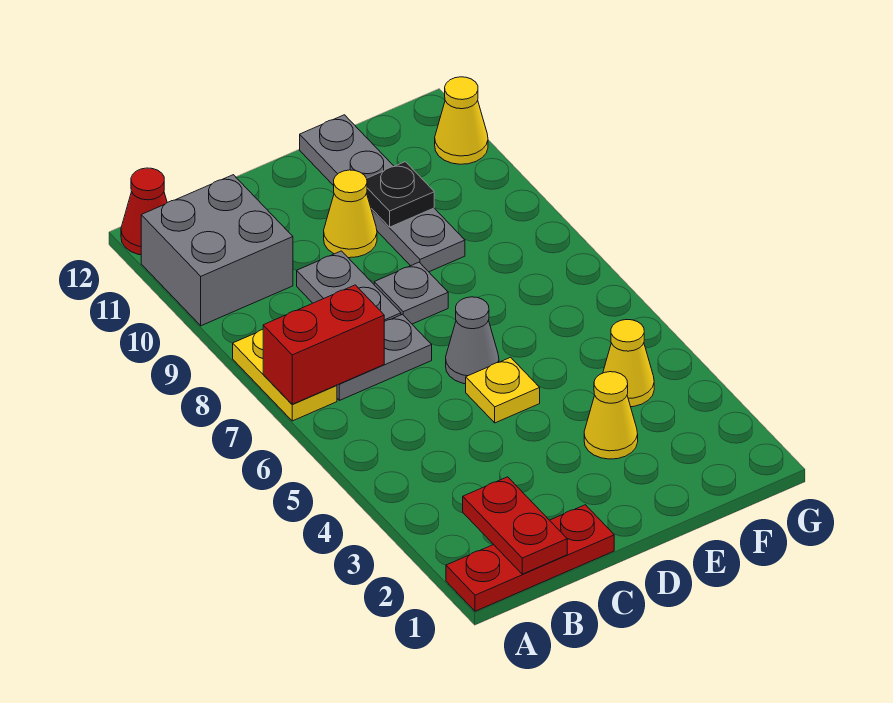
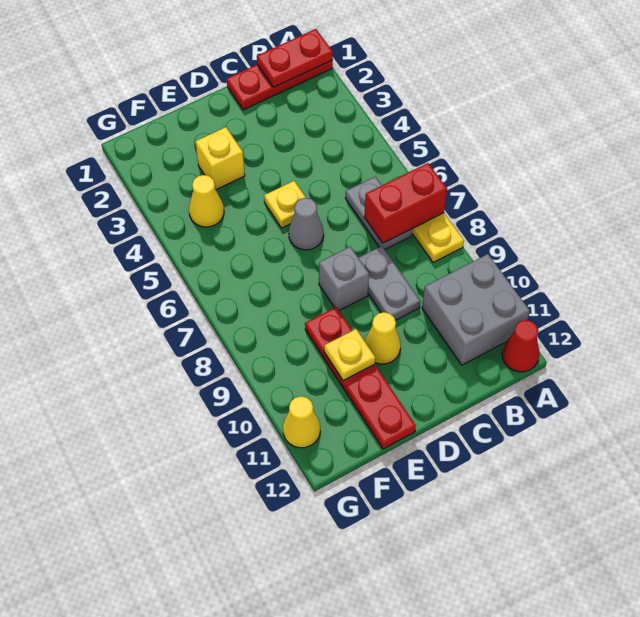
red plate B1:B2 level 2 -> red plate A1:B1 level 2
grey plate B7:C7 level 1 -> grey plate B6:B7 level 1
grey plate D8 level 1 -> grey brick D8 level 1
yellow cone E3 level 1 -> yellow brick E3 level 1
grey plate E9:E12 level 1 -> red plate E9:E12 level 1
black plate E10 level 2 -> yellow plate E10 level 2

